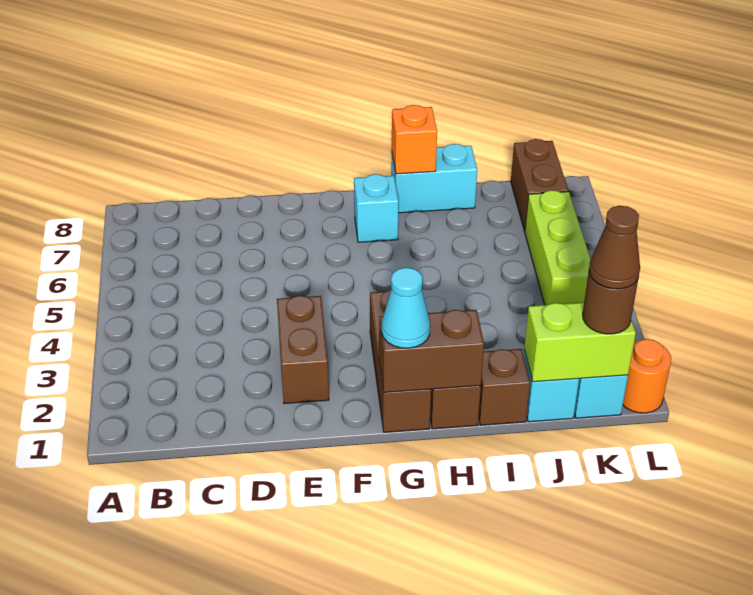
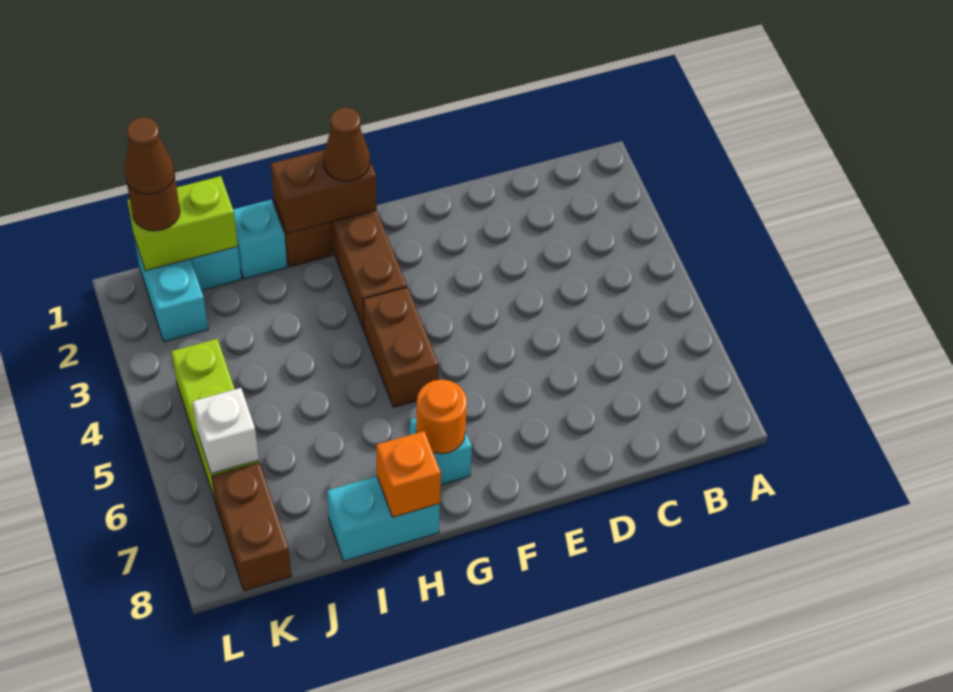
brown brick E2:E3 level 1 -> brown brick G4:G5 level 1
cyan cone G1 level 3 -> brown cone G1 level 3
brown brick I1 level 1 -> cyan brick I1 level 1
none -> white brick K6 level 2
orange round brick L1 level 1 -> orange round brick G7 level 2

